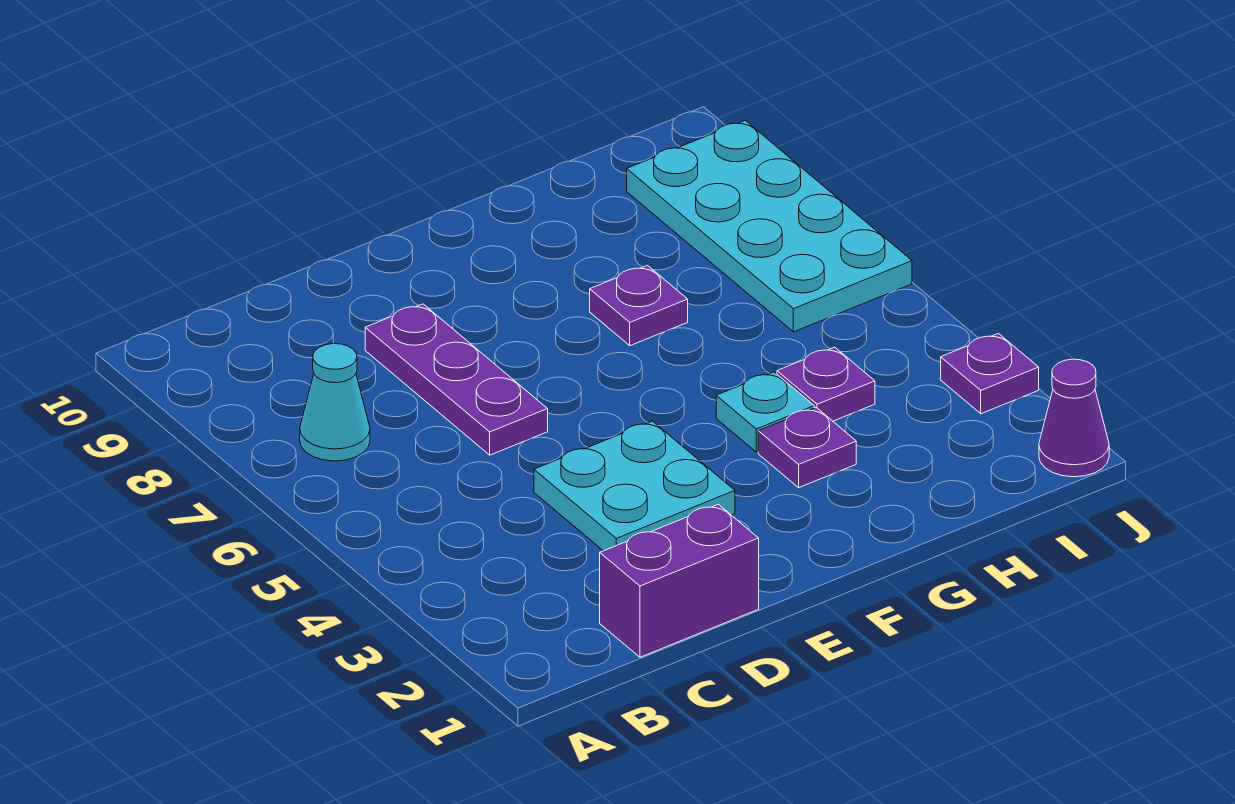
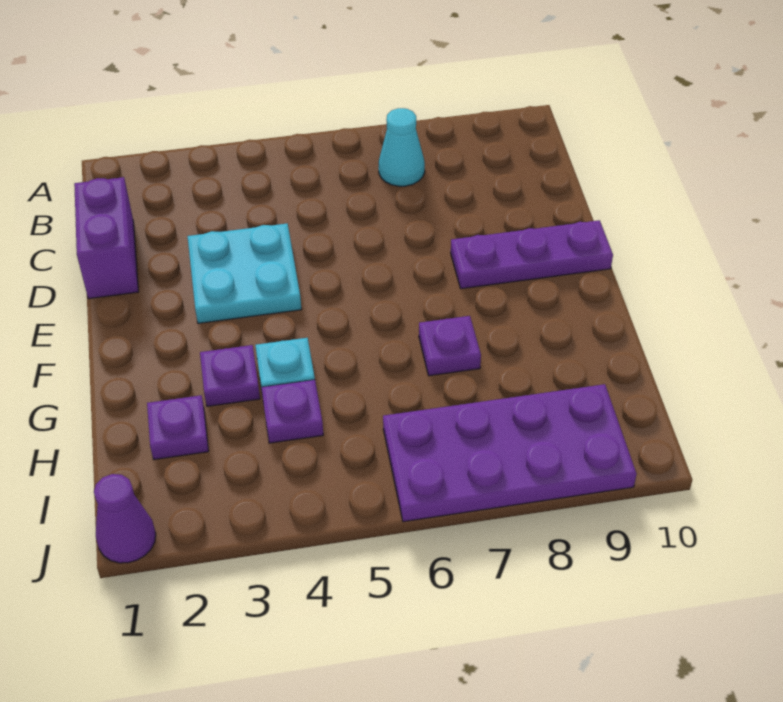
purple plate D6:D8 level 1 -> purple plate E8:E10 level 1
cyan plate I6:J9 level 1 -> purple plate I6:J9 level 1
purple plate J3 level 1 -> purple plate H2 level 1

